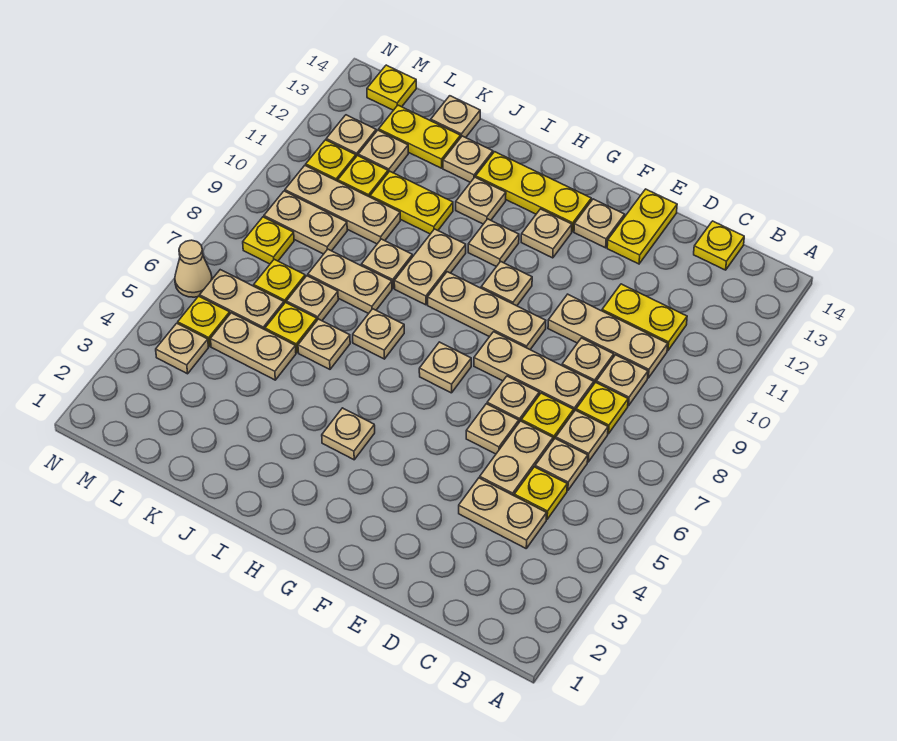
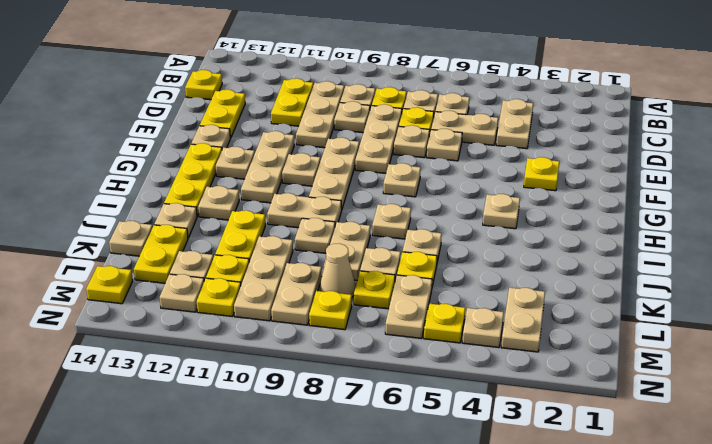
yellow plate C5 level 1 -> yellow plate F3 level 1
yellow plate E13:E14 level 1 -> yellow plate D13:E13 level 1
tan plate H11 level 1 -> tan plate F11:H11 level 1
tan plate K5:L5 level 1 -> tan plate L3:M3 level 1
tan cone N6 level 1 -> tan cone L8 level 1

